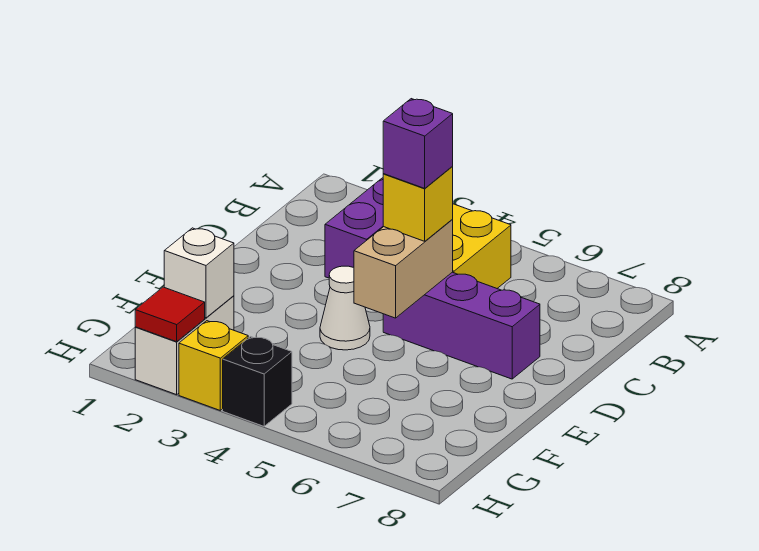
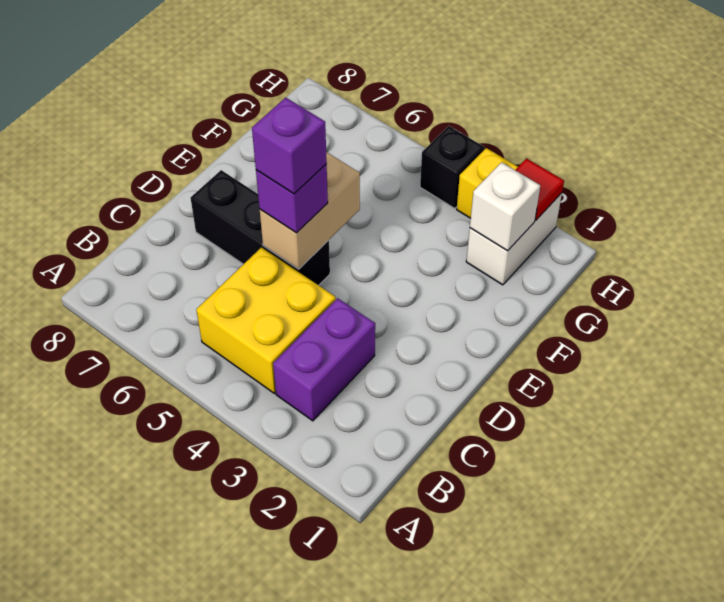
purple brick D5:D7 level 1 -> black brick D5:D7 level 1
yellow brick D5 level 3 -> purple brick D5 level 3
white cone E4 level 1 -> none

